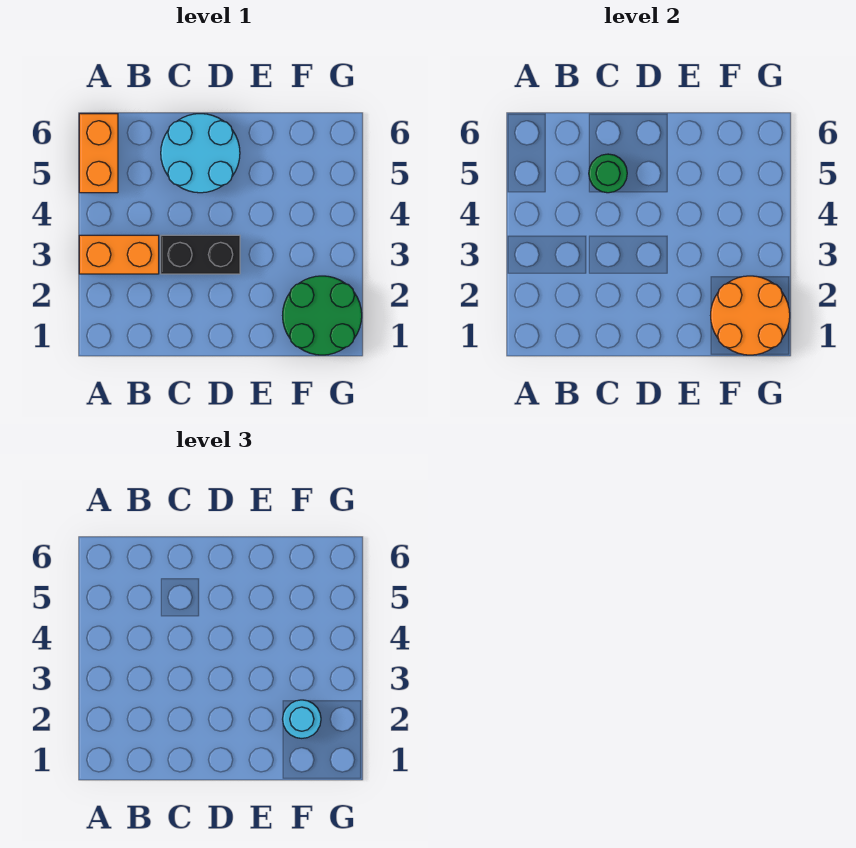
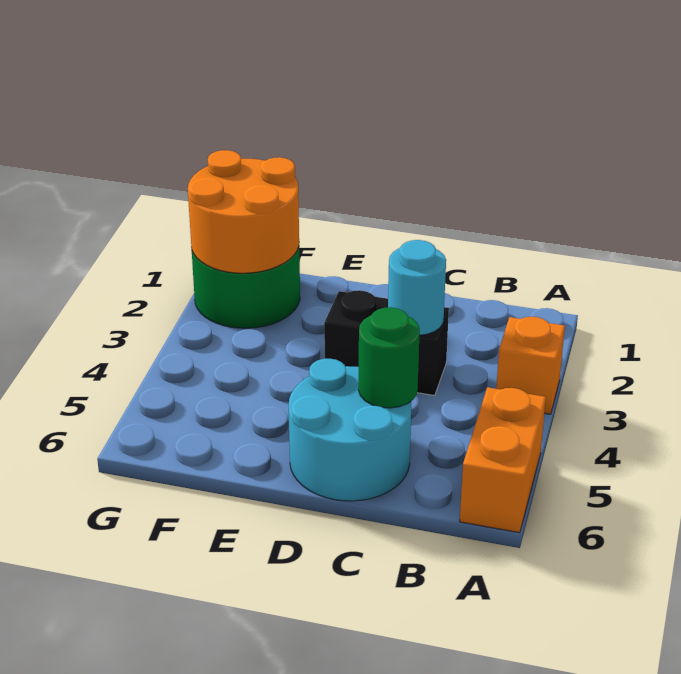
orange brick A3:B3 level 1 -> orange brick A3 level 1
cyan round brick F2 level 3 -> cyan round brick C3 level 2

